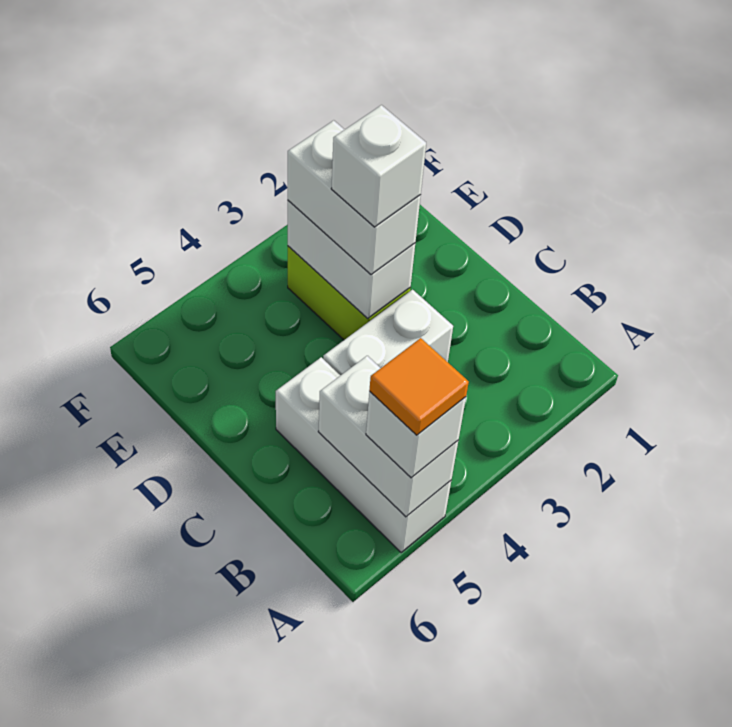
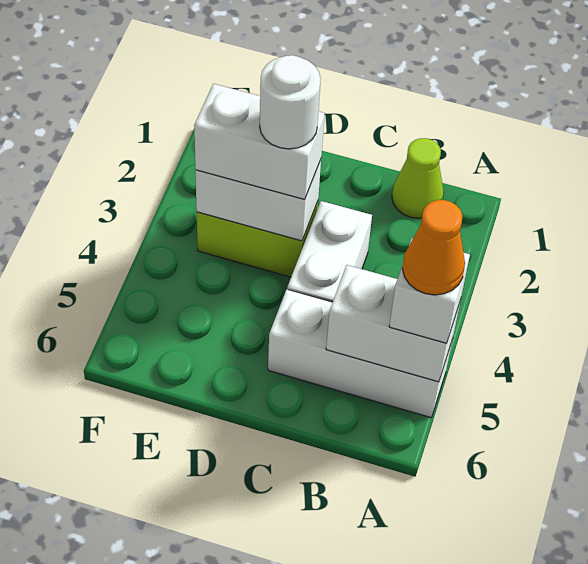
orange tile A5 level 4 -> orange cone A5 level 4
none -> lime cone B1 level 1
white brick D3 level 4 -> white round brick D3 level 4

